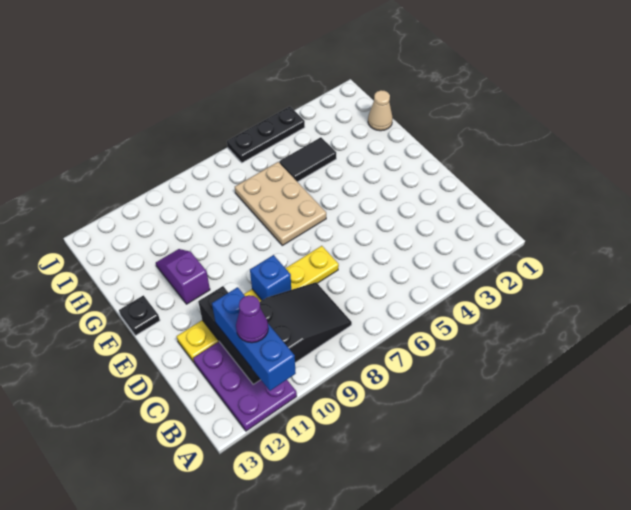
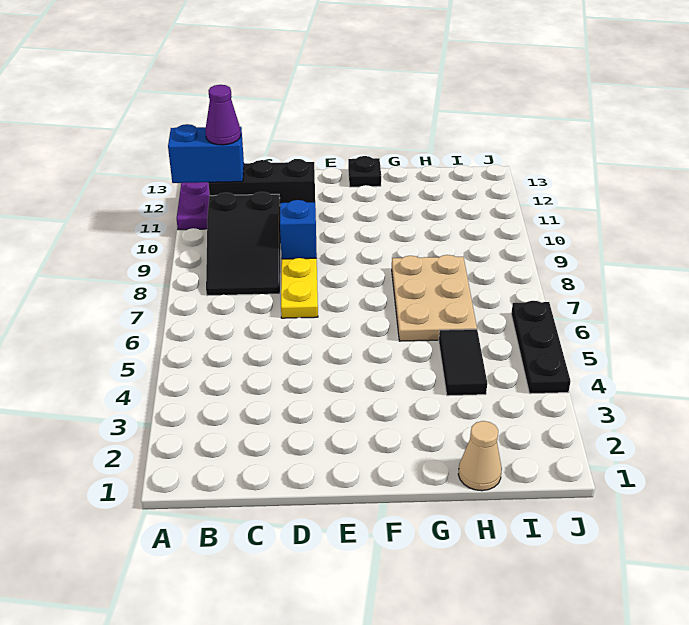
blue brick A11:C11 level 3 -> blue brick A11:B11 level 3
tan plate F6:H7 level 1 -> tan plate G6:H8 level 1
purple slope F11:G11 level 1 top F -> none

